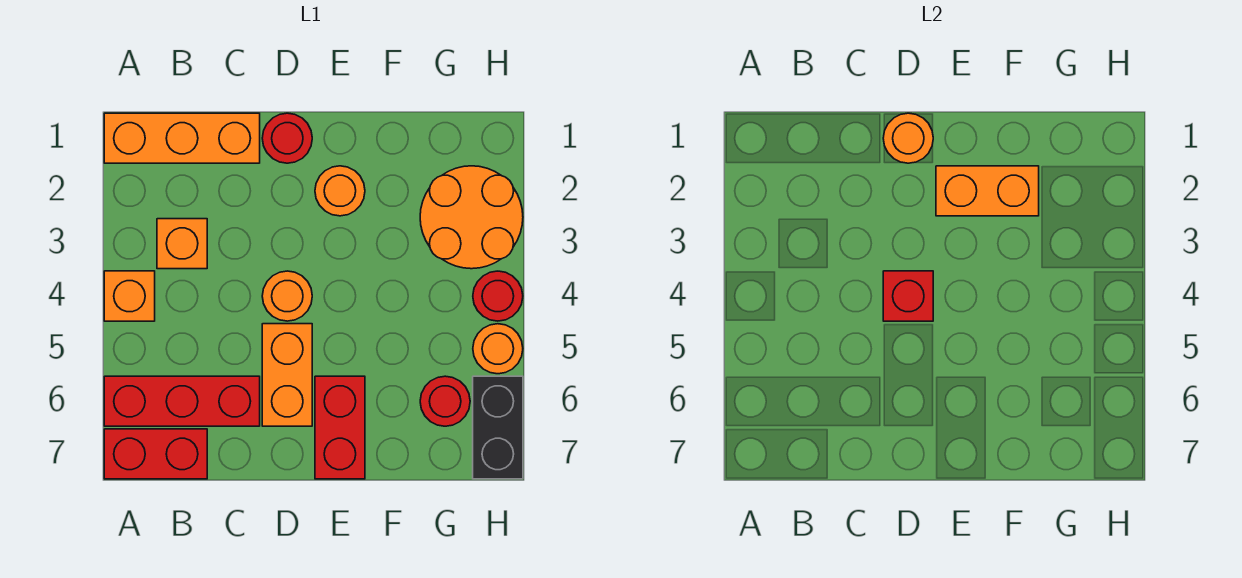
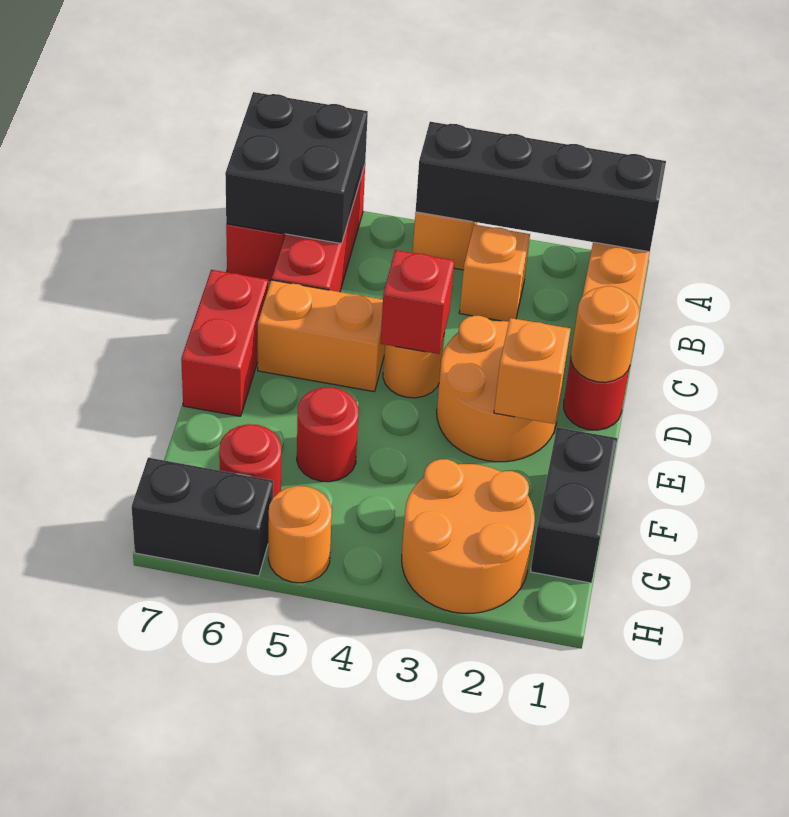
none -> black brick A1:A4 level 2
none -> black brick A6:B7 level 2
orange round brick E2 level 1 -> orange round brick D2:E3 level 1
orange brick E2:F2 level 2 -> orange brick E2 level 2
red brick E6:E7 level 1 -> red brick D7:E7 level 1
none -> black brick F1:G1 level 1
red round brick H4 level 1 -> red round brick F5 level 1

